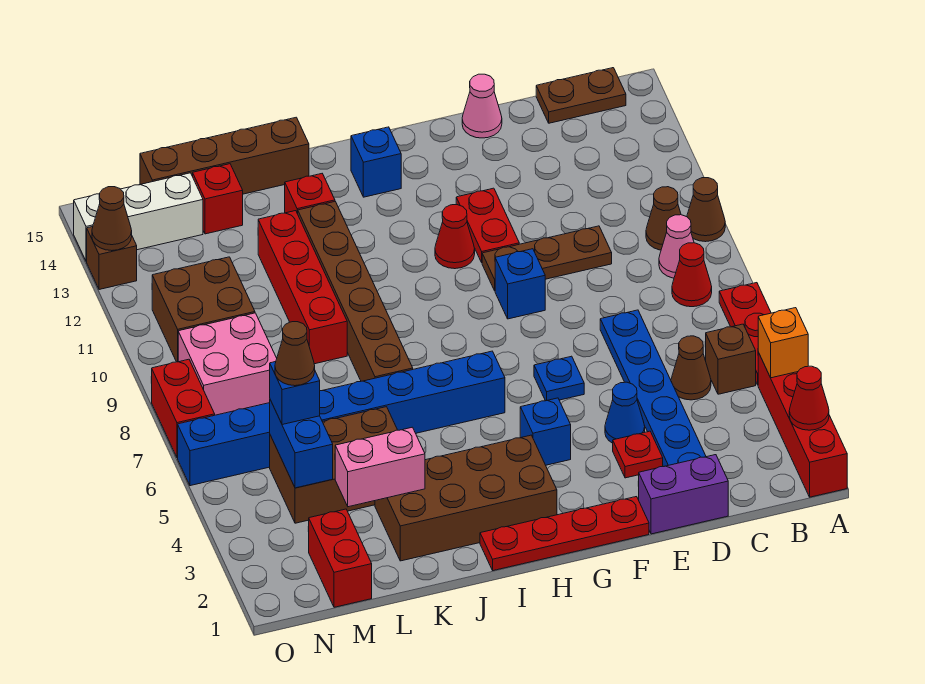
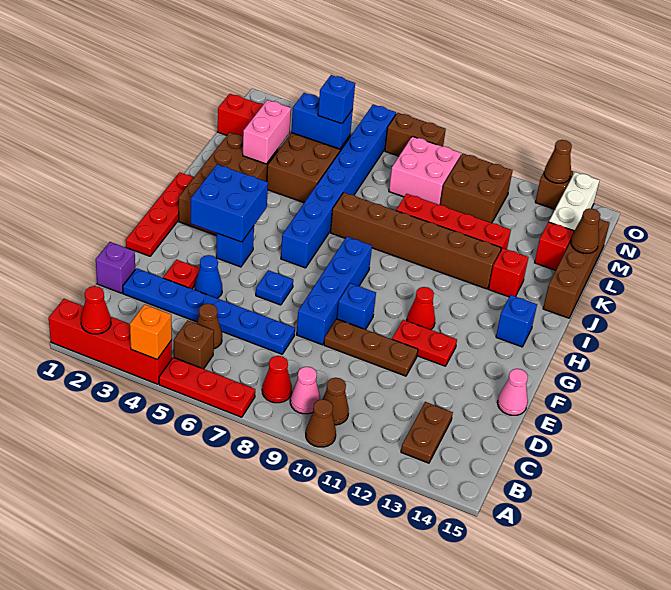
brown plate B15:C15 level 1 -> brown plate B13:C13 level 1
purple brick D1:E1 level 1 -> purple brick D1 level 1
brown plate D10:F10 level 1 -> brown plate E9:E11 level 1
none -> blue brick E8:H8 level 1
none -> blue brick G3:H4 level 2
brown cone M5 level 4 -> brown cone L15 level 2
red brick O7:O8 level 1 -> brown brick O7:O8 level 1

